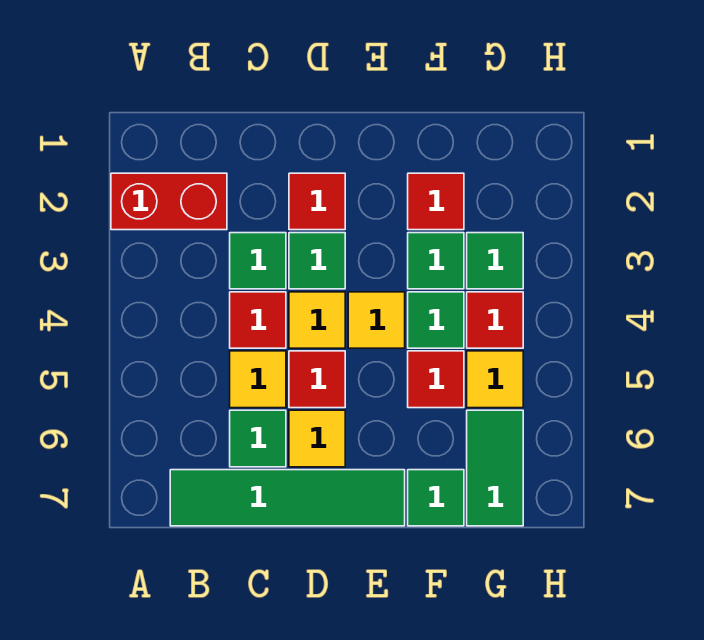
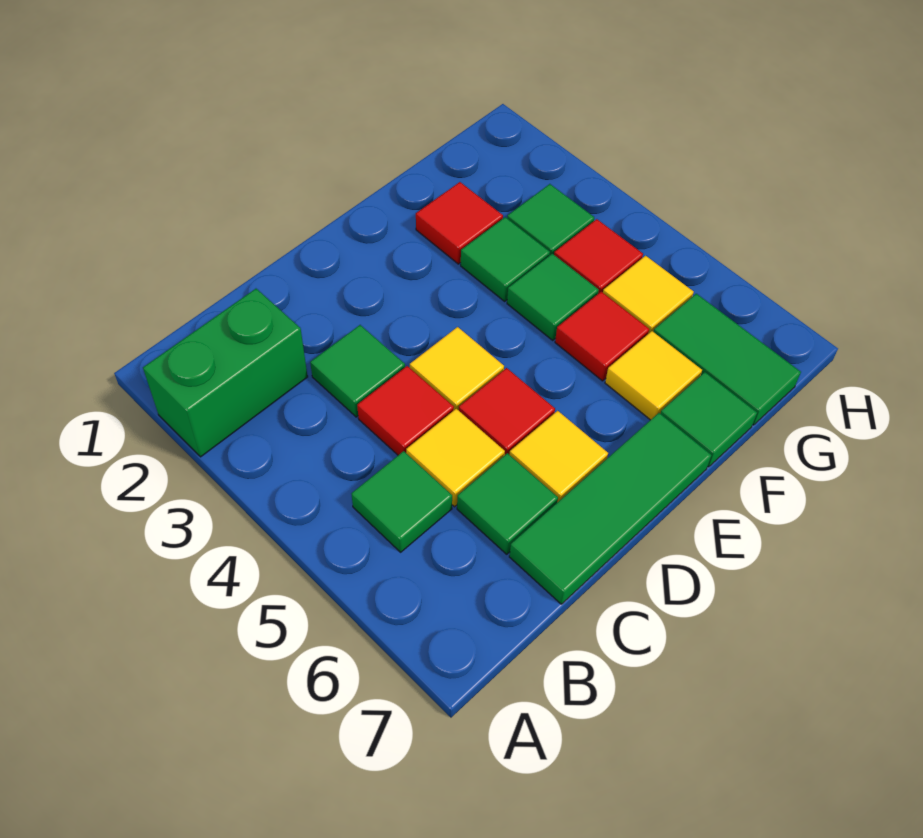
red brick A2:B2 level 1 -> green brick A2:B2 level 1
green tile B7:E7 level 1 -> green tile C7:E7 level 1
red tile D2 level 1 -> none
green tile D3 level 1 -> green tile B5 level 1
yellow tile E4 level 1 -> yellow tile F6 level 1

